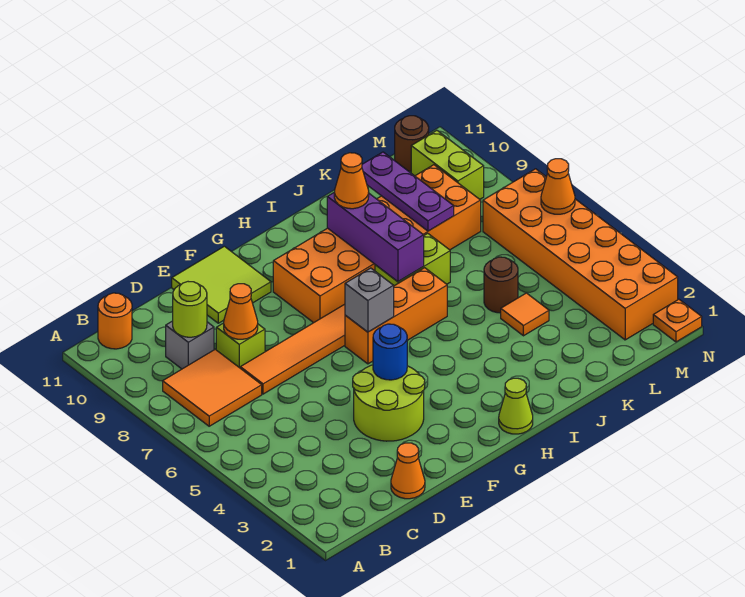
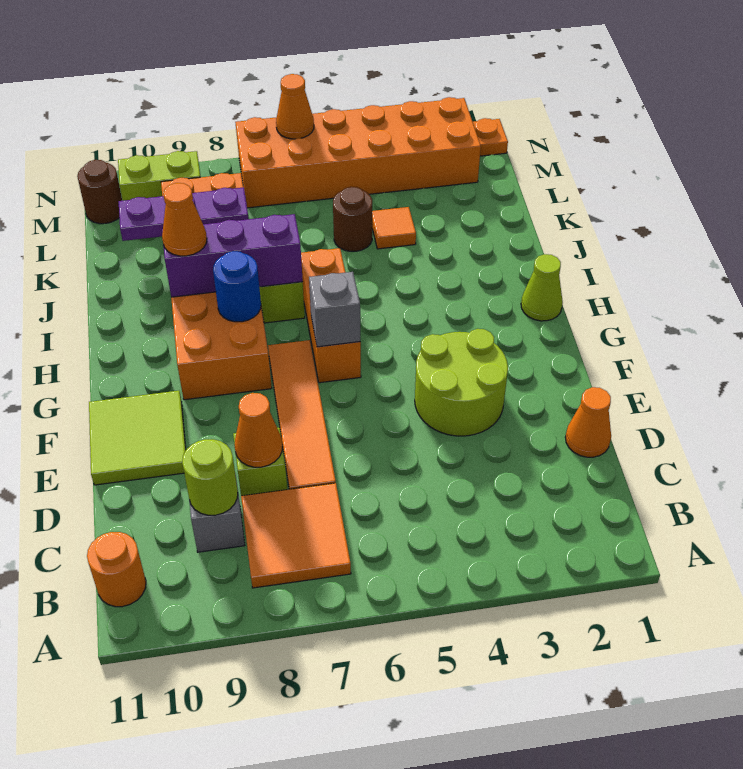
blue round brick F4 level 2 -> blue round brick H8 level 2

